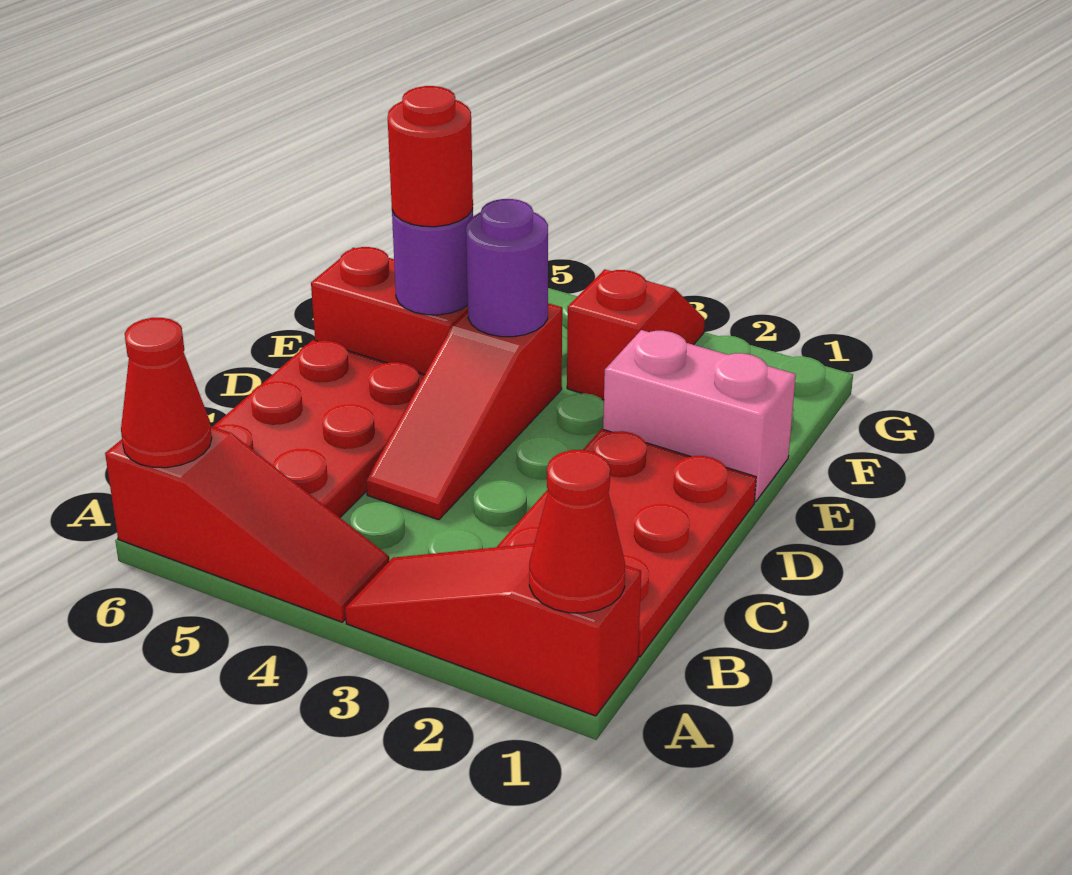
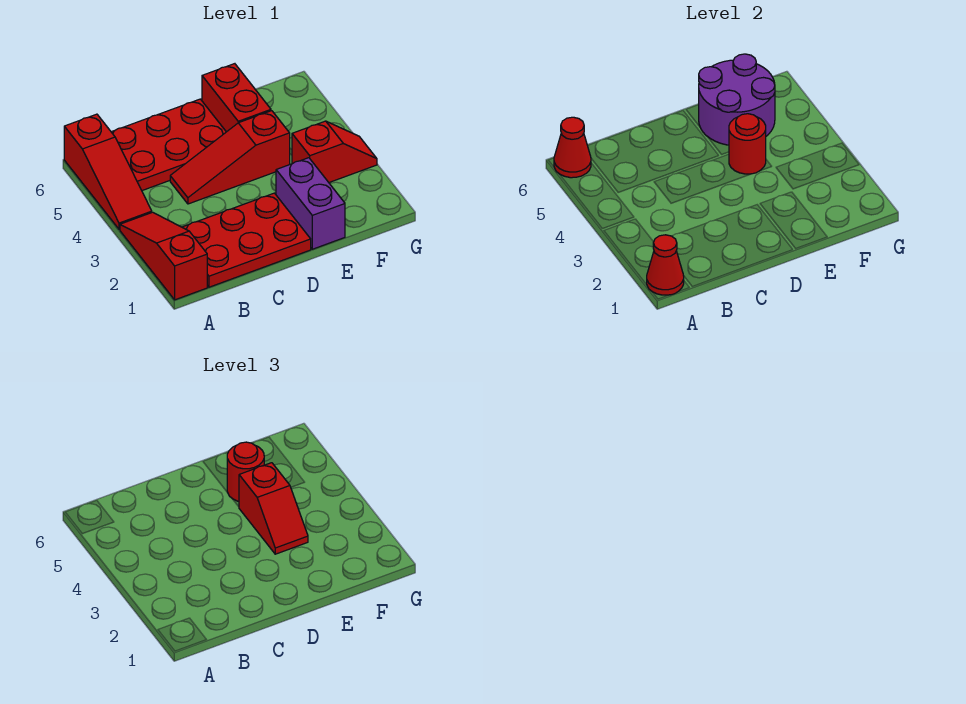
pink brick E1:E2 level 1 -> purple brick E1:E2 level 1
none -> red slope E3:E4 level 3 top 4
purple round brick E4 level 2 -> red round brick E4 level 2
purple round brick E5 level 2 -> purple round brick E5:F6 level 2

